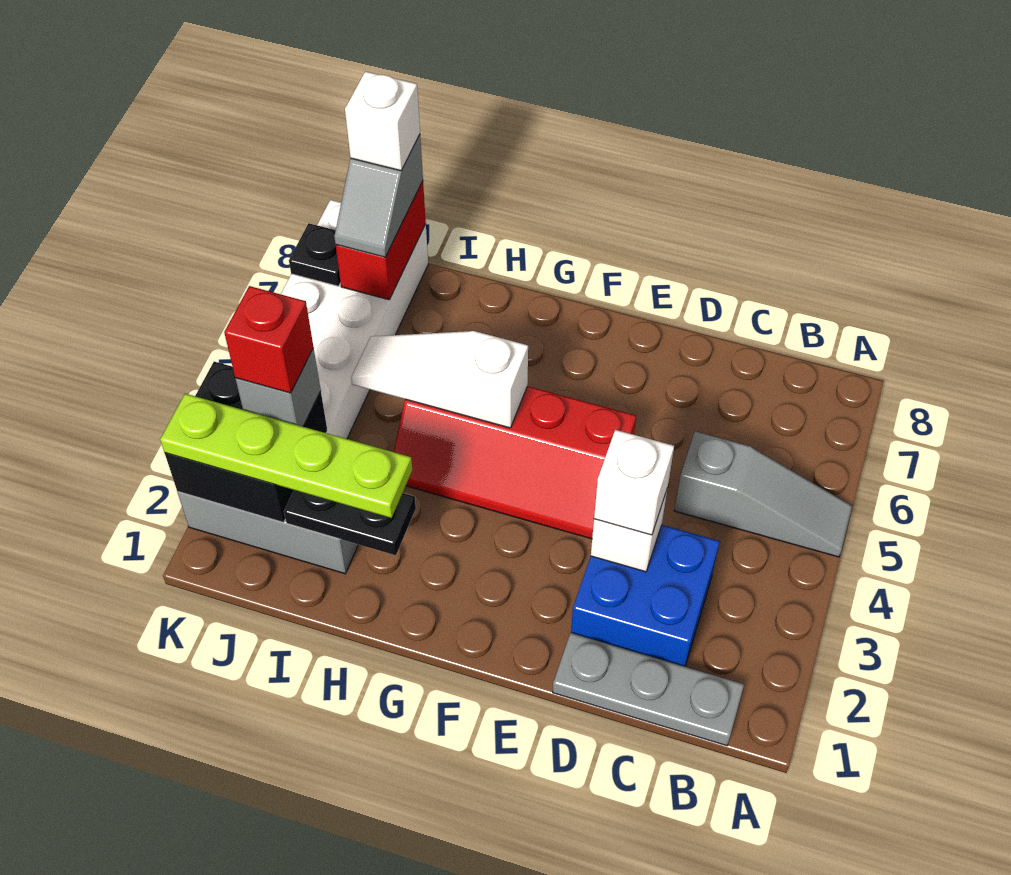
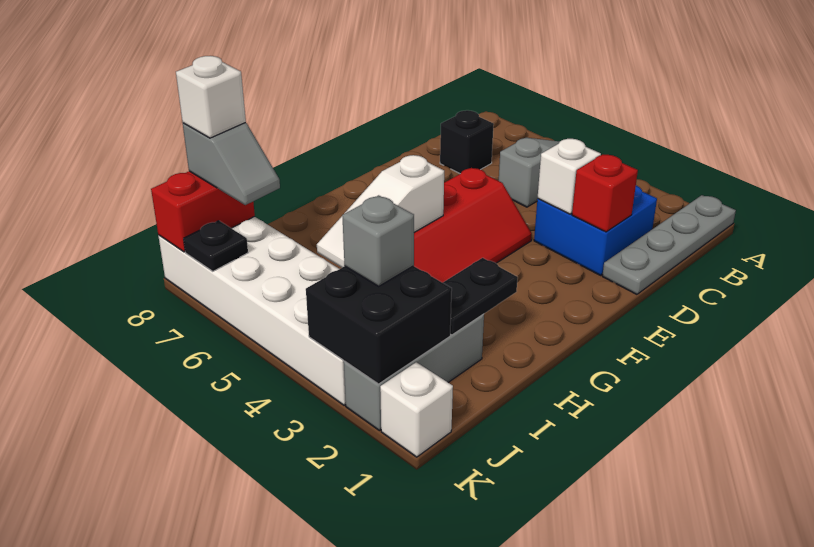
grey plate B1:D1 level 1 -> grey plate A1:D1 level 1
none -> black brick C7 level 1
white brick D3 level 3 -> white brick K1 level 1
lime plate H2:K2 level 3 -> none
red brick J3 level 4 -> red brick D2 level 2
red brick J7:J8 level 2 -> red brick J8:K8 level 2

